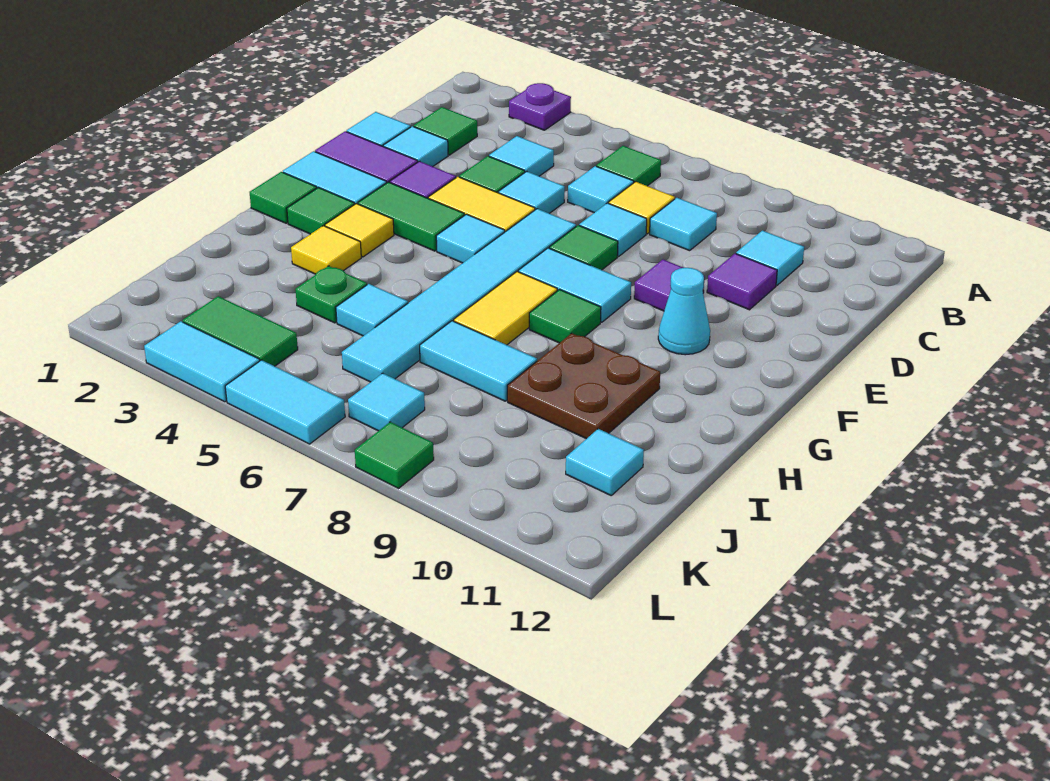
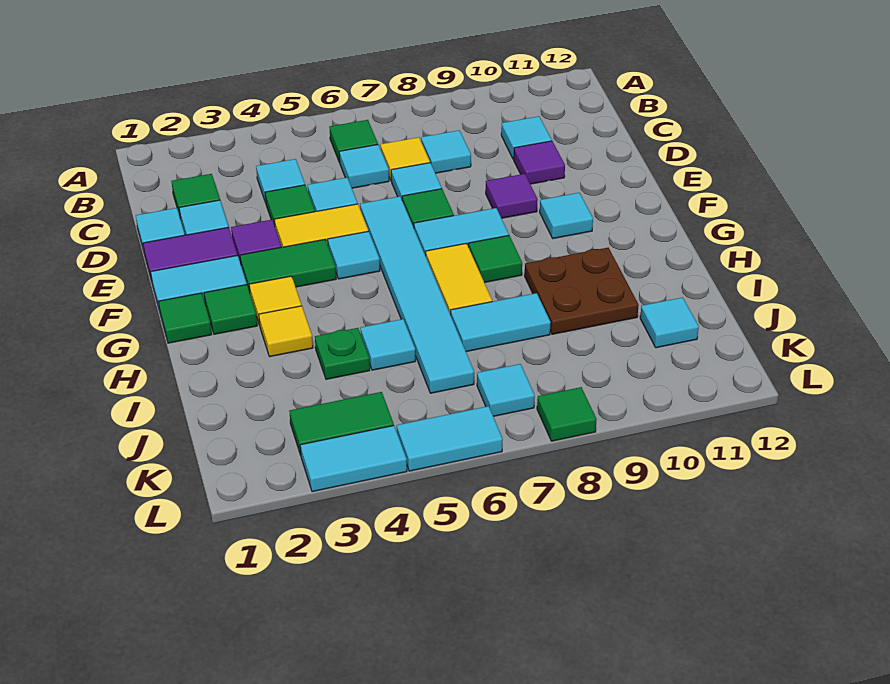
purple plate A3 level 1 -> none
cyan cone F10 level 1 -> cyan tile F10 level 1

